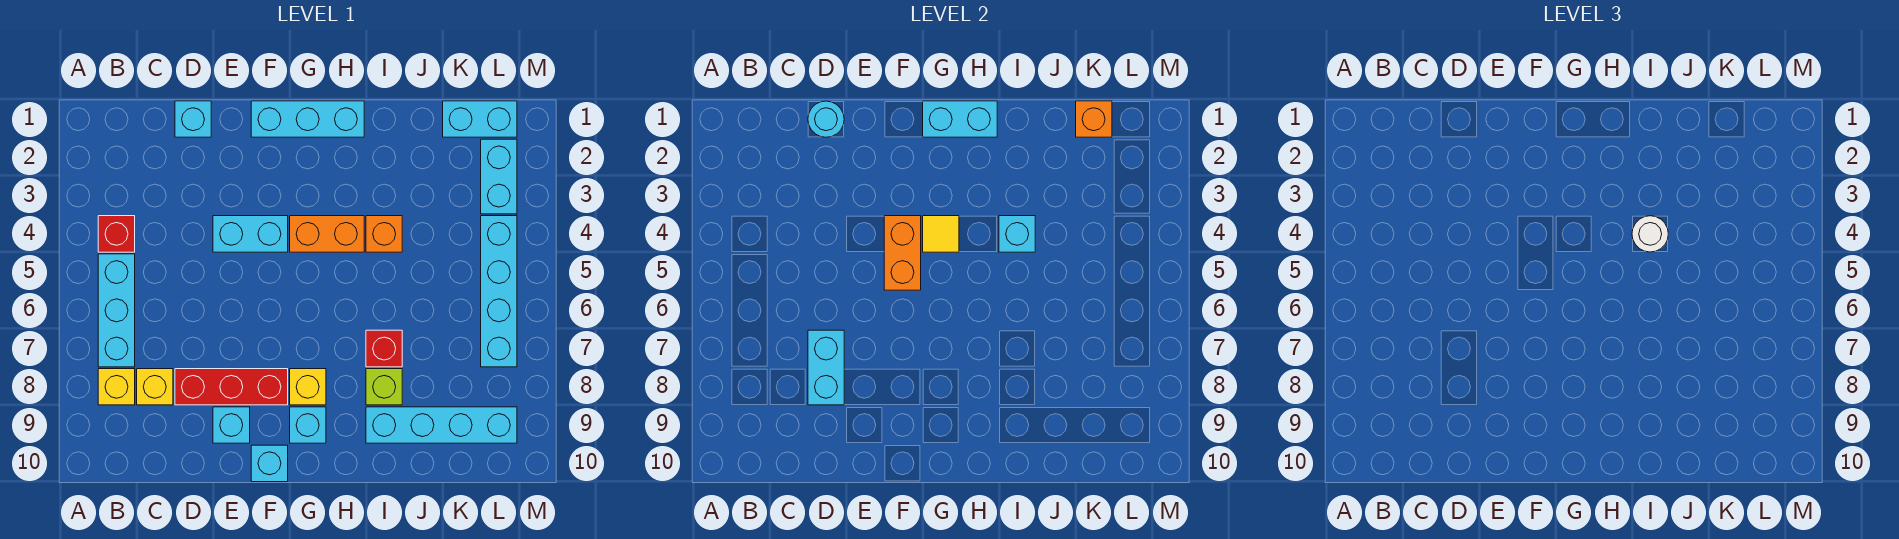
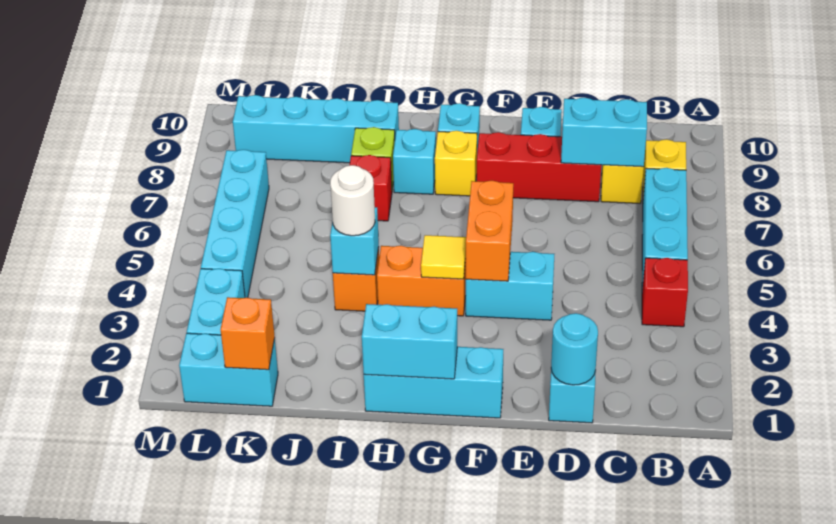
cyan brick D7:D8 level 2 -> cyan brick C8:D8 level 2
cyan brick F10 level 1 -> cyan brick H8 level 1

